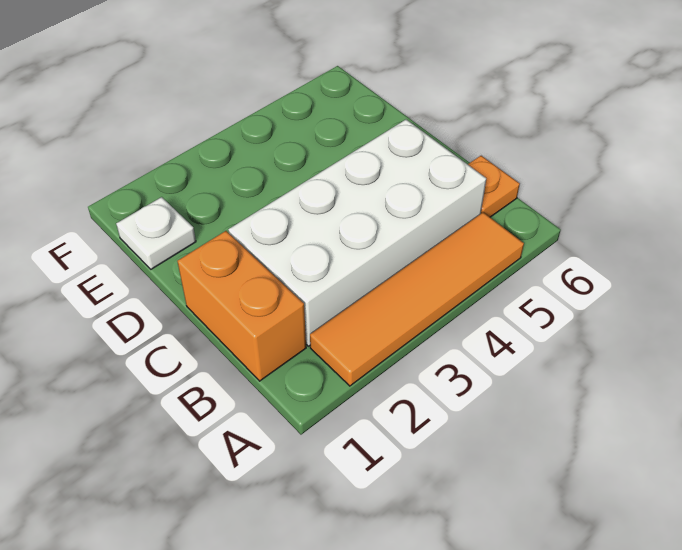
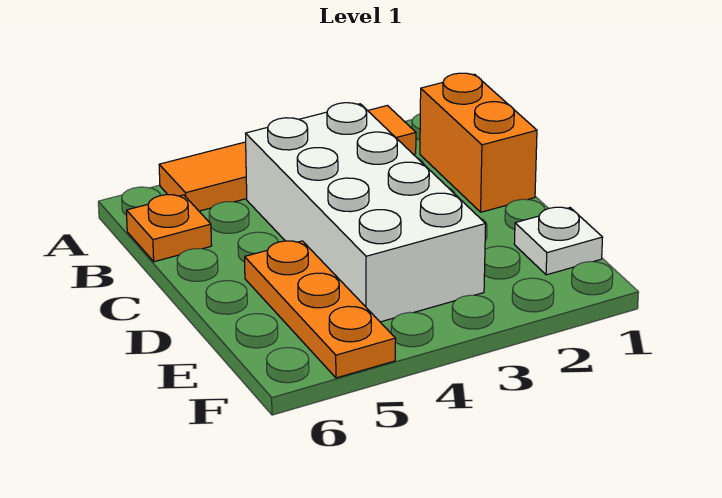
white brick B2:C5 level 1 -> white brick B3:E4 level 1
none -> orange plate D5:F5 level 1

